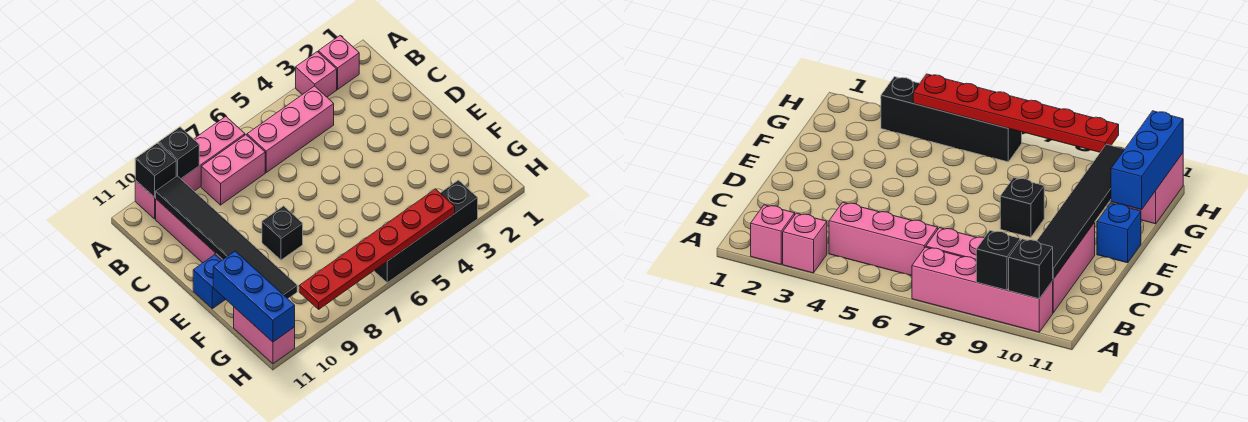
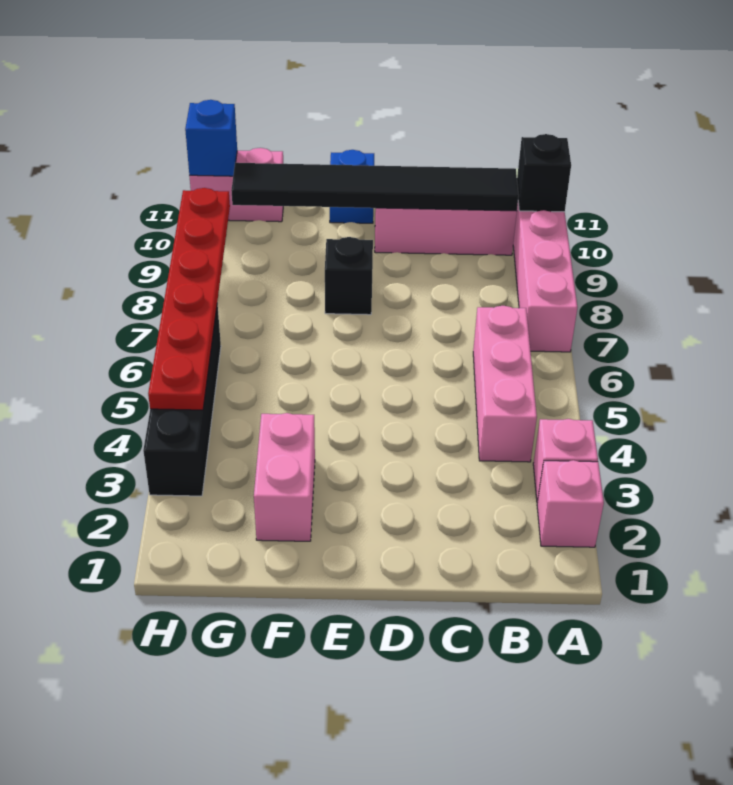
black brick A9 level 2 -> none
pink brick B7:B8 level 1 -> pink brick F2:F3 level 1
blue brick F11:H11 level 2 -> blue brick H11 level 2

